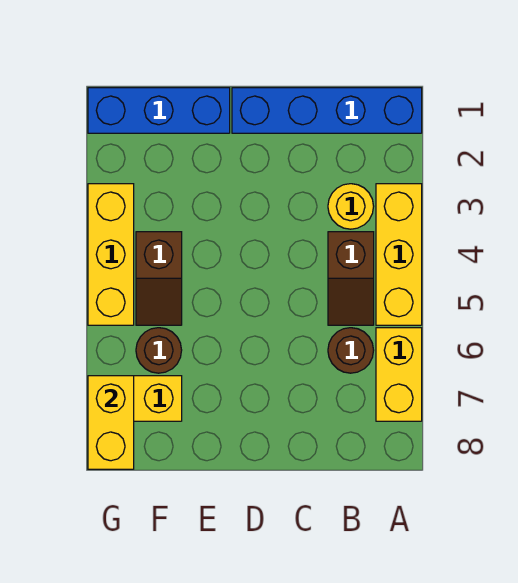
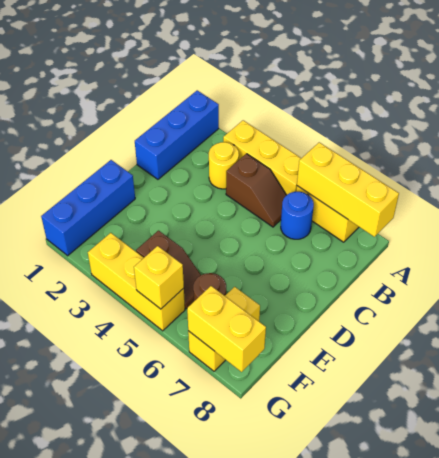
blue brick A1:D1 level 1 -> blue brick A1:C1 level 1
none -> yellow brick A6:A8 level 2
brown round brick B6 level 1 -> blue round brick B6 level 1
none -> yellow brick G5 level 2

